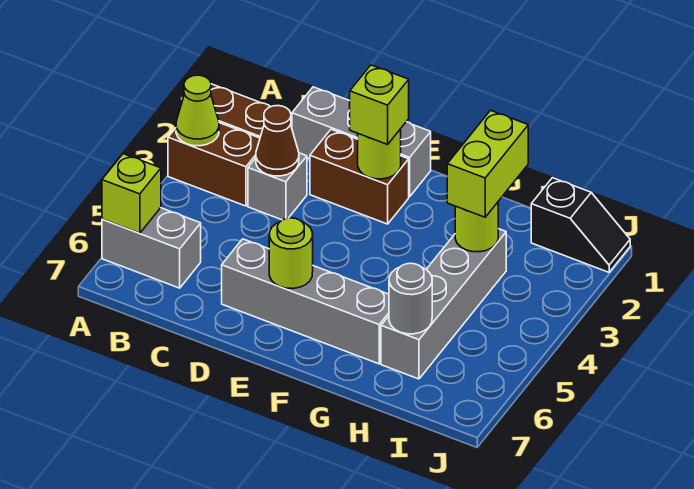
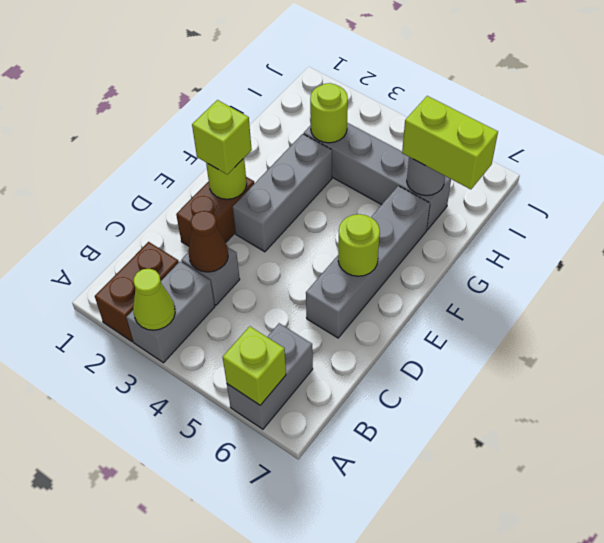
brown brick A3:B3 level 1 -> grey brick A3:B3 level 1
grey brick C1:E1 level 1 -> grey brick E3:G3 level 1
lime brick H2:H3 level 3 -> lime brick H6:H7 level 3
black slope I1:J1 level 1 top I -> none

